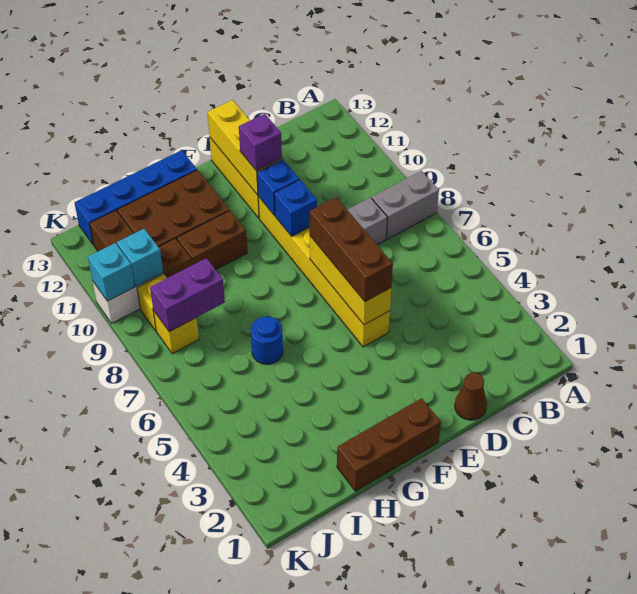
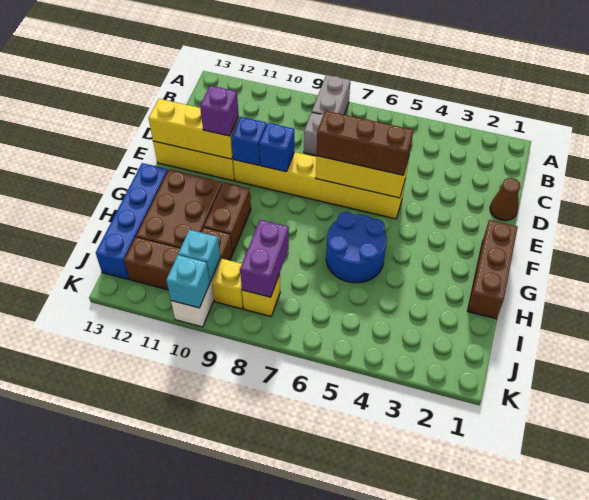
blue round brick H6 level 1 -> blue round brick G5:H6 level 1

